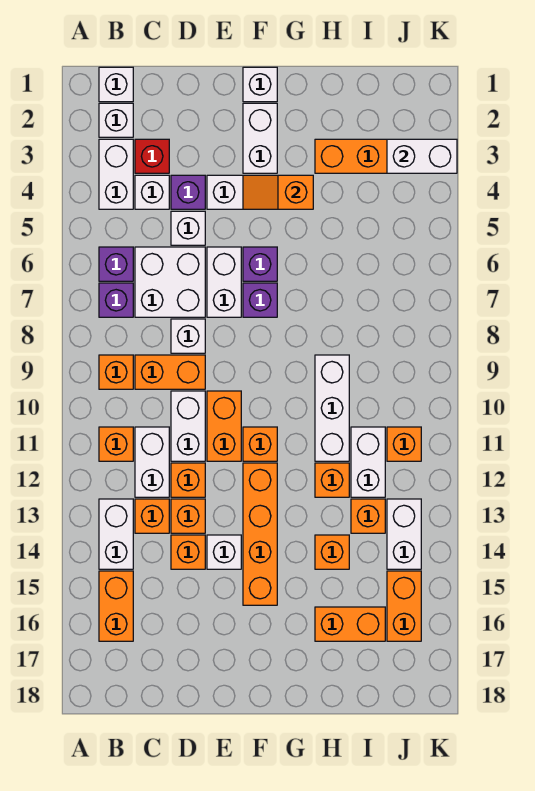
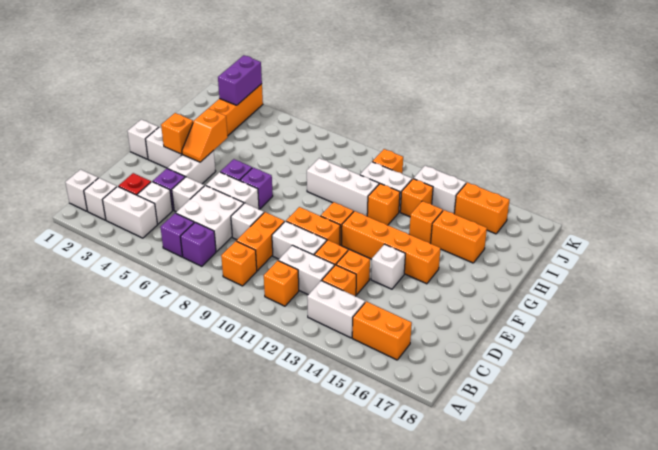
orange brick D14 level 1 -> orange brick F3 level 2
orange brick H16:I16 level 1 -> orange brick H15:H16 level 1
white brick J3:K3 level 2 -> purple brick J3:K3 level 2

